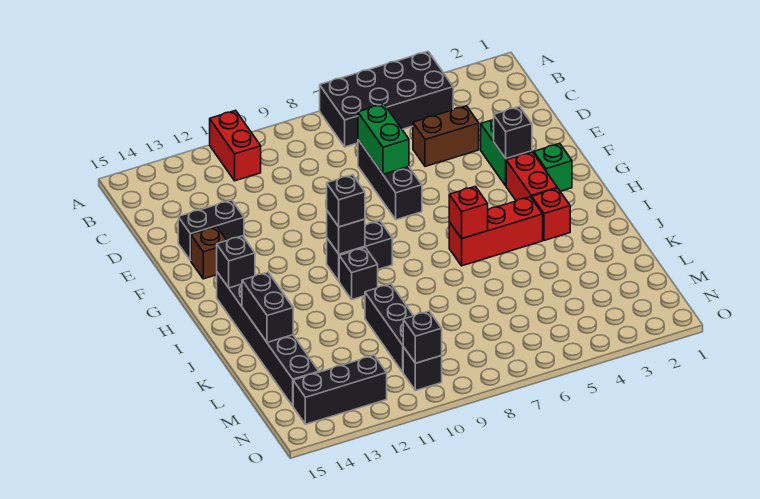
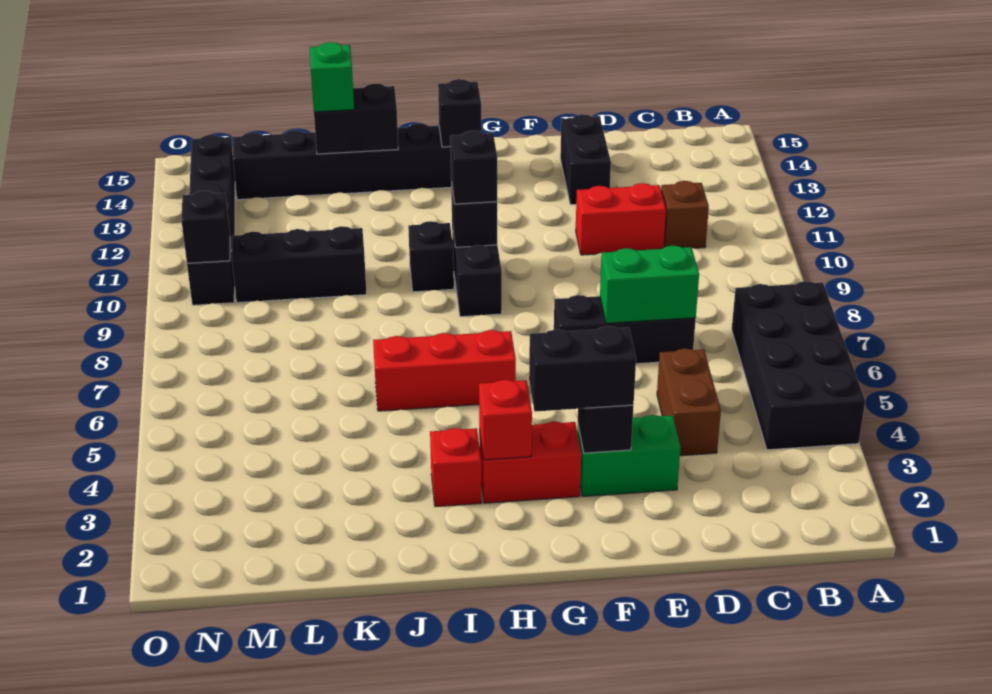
red brick A11:B11 level 1 -> red brick D11:E11 level 1
none -> black brick F3:G3 level 3
brown brick F14 level 1 -> brown brick C11 level 1
green brick G2 level 1 -> green brick K14 level 3
red brick I4:I6 level 1 -> red brick H6:J6 level 1
red brick I6 level 2 -> red brick H3 level 2

